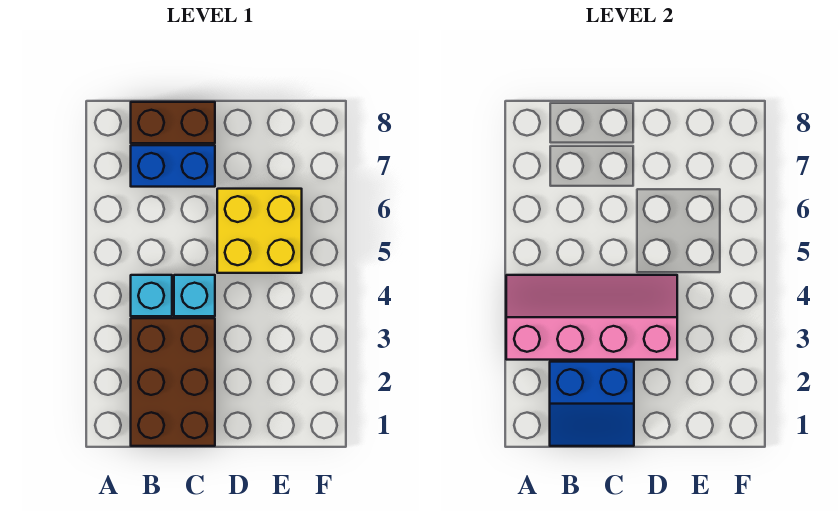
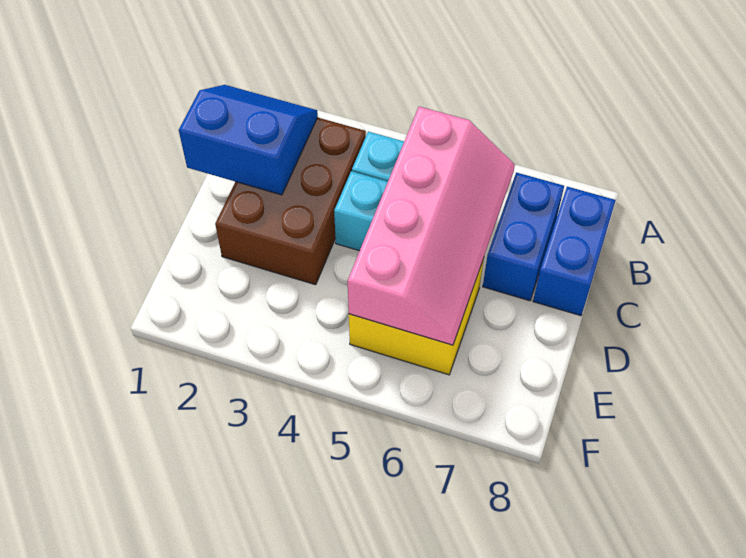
pink slope A3:D4 level 2 top 3 -> pink slope B5:E6 level 2 top 5
brown brick B1:C3 level 1 -> brown brick B2:D3 level 1
blue slope B1:C2 level 2 top 2 -> blue slope B1:C2 level 2 top C
brown brick B8:C8 level 1 -> blue brick B8:C8 level 1

